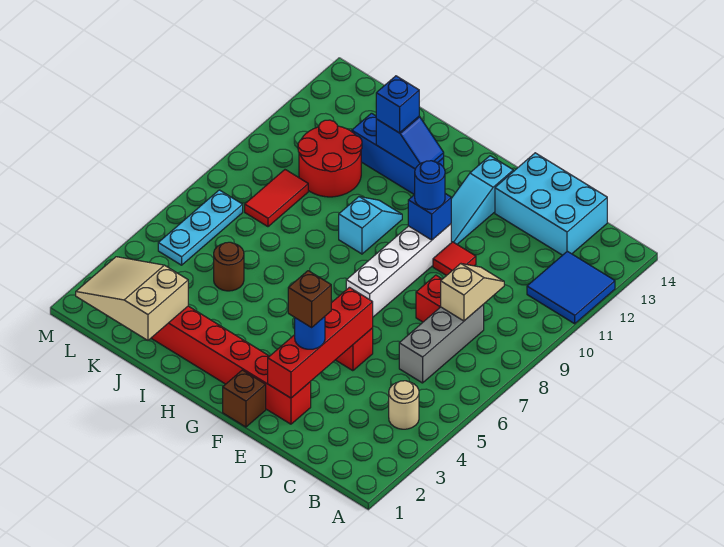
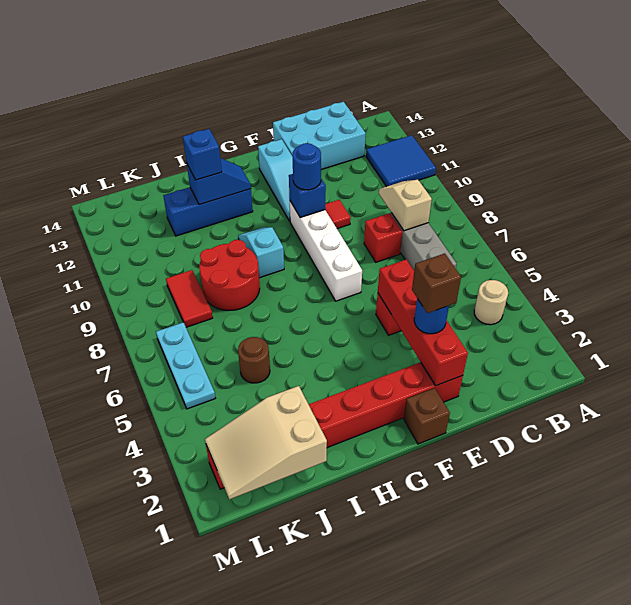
red round brick J10:K11 level 1 -> red round brick I8:J9 level 1

